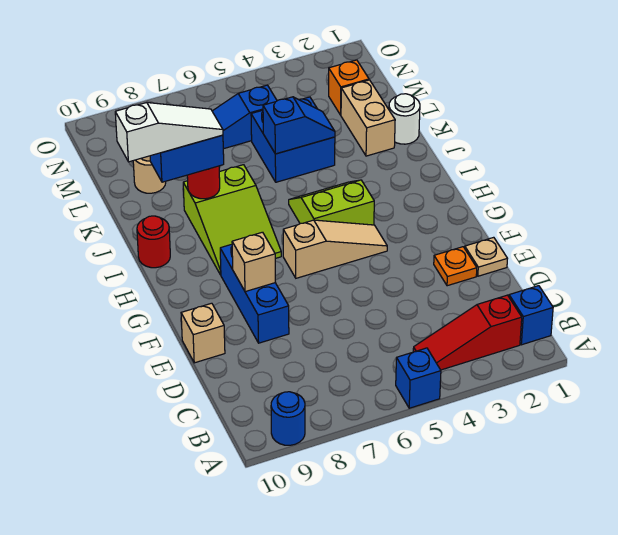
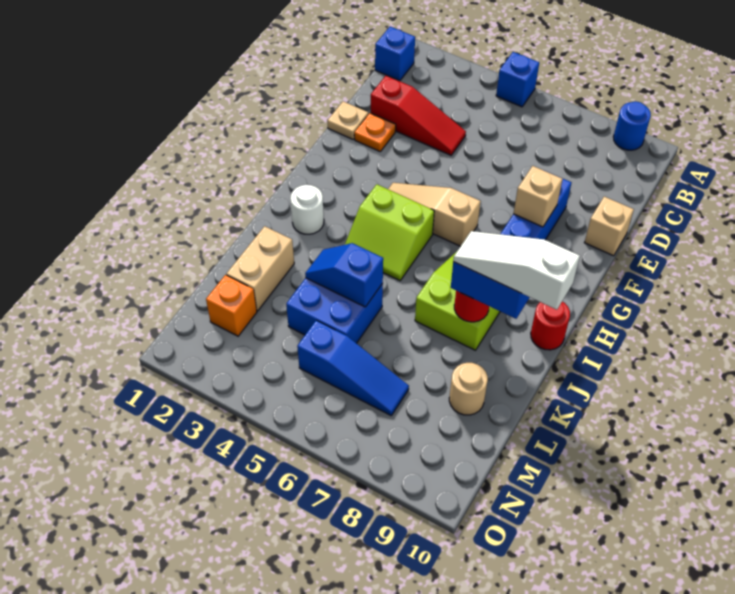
red slope B2:B4 level 1 top 2 -> red slope D2:D4 level 1 top 2
white round brick K1 level 1 -> white round brick I2 level 1

